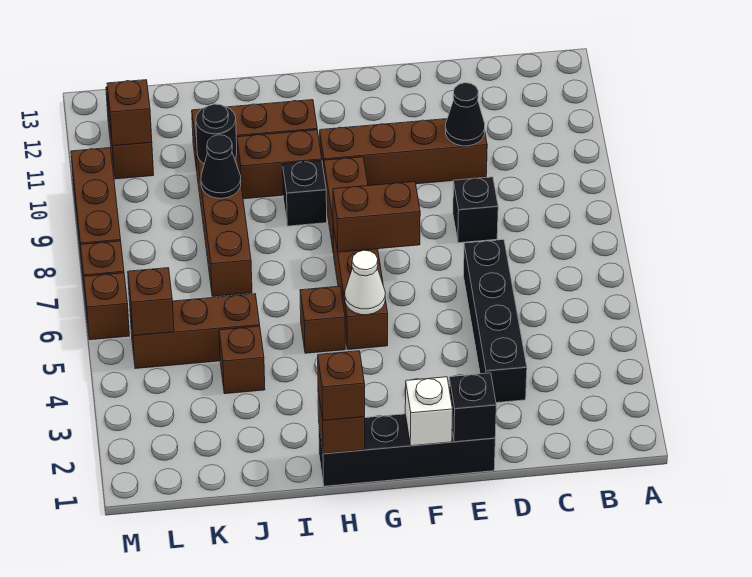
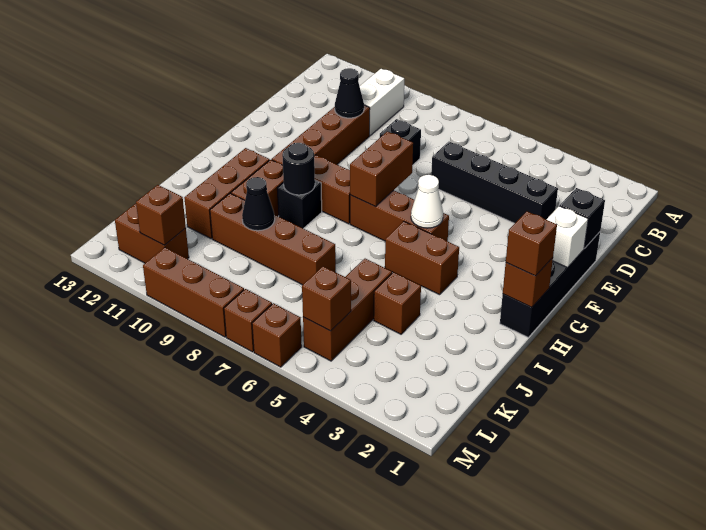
none -> white brick B10:C10 level 1
brown brick H5 level 1 -> brown brick H4:H5 level 1
black round brick J10 level 2 -> black round brick H9 level 2

